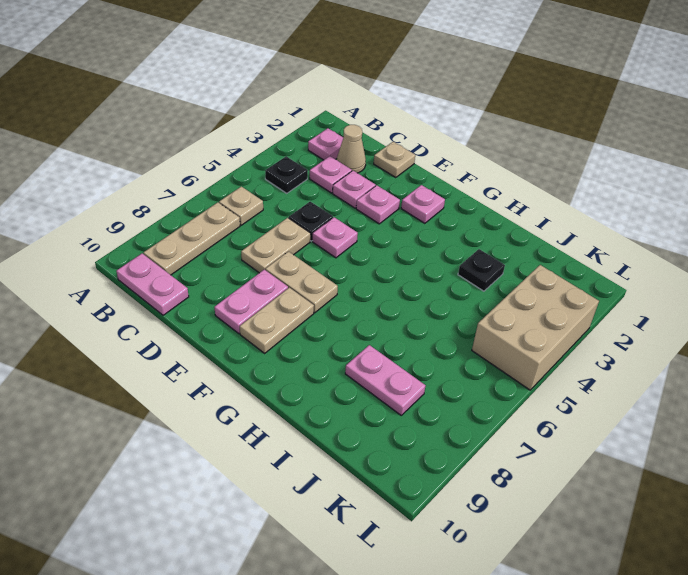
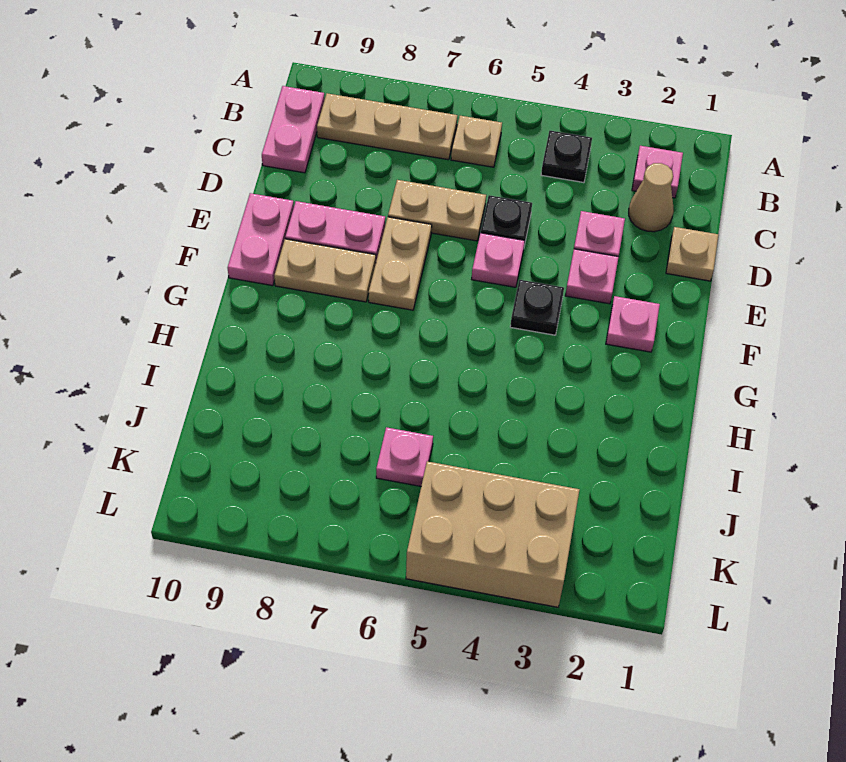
pink plate C3 level 1 -> pink plate J6 level 1
black plate I3 level 1 -> black plate F4 level 1
pink plate I8:J8 level 1 -> pink plate E10:F10 level 1

